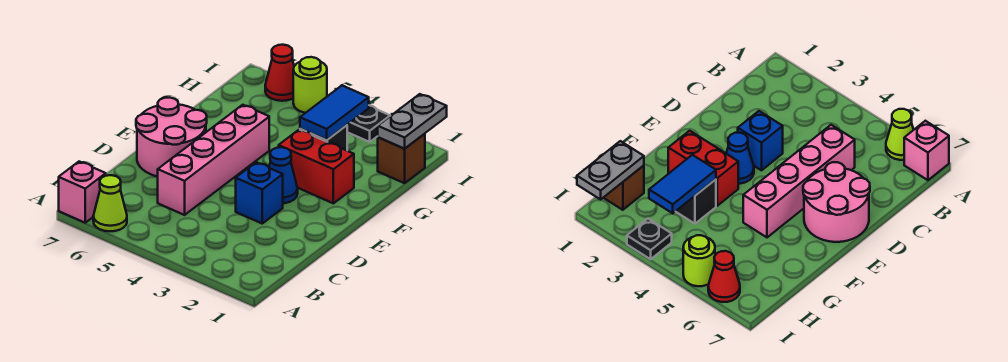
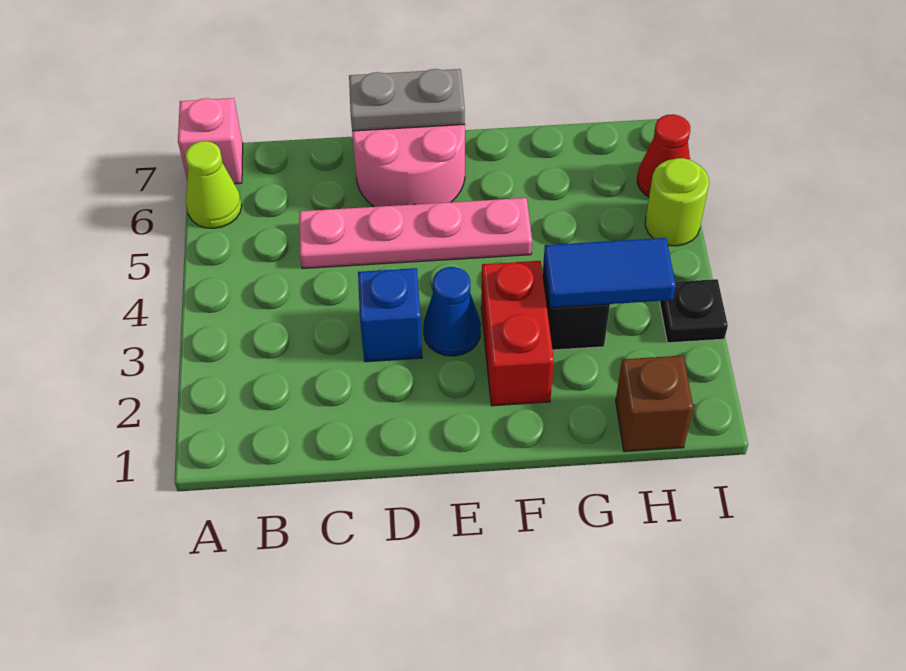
pink brick C5:F5 level 1 -> pink plate C5:F5 level 1
grey plate H1:I1 level 2 -> grey plate D7:E7 level 2

